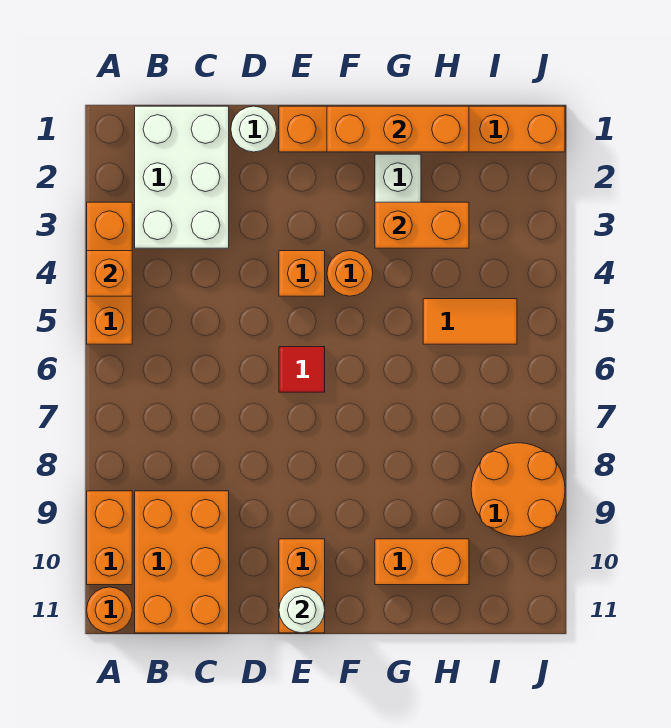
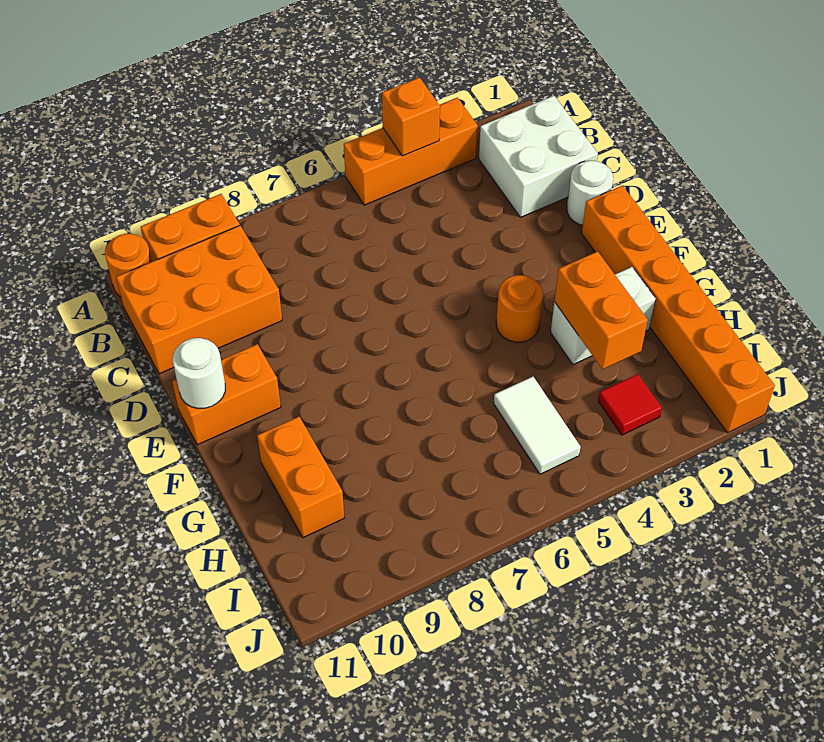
white brick B1:C3 level 1 -> white brick B1:C2 level 1
orange brick E4 level 1 -> none
red tile E6 level 1 -> red tile I3 level 1
orange brick F1:H1 level 2 -> none
orange tile H5:I5 level 1 -> white tile H5:I5 level 1
orange round brick I8:J9 level 1 -> none

